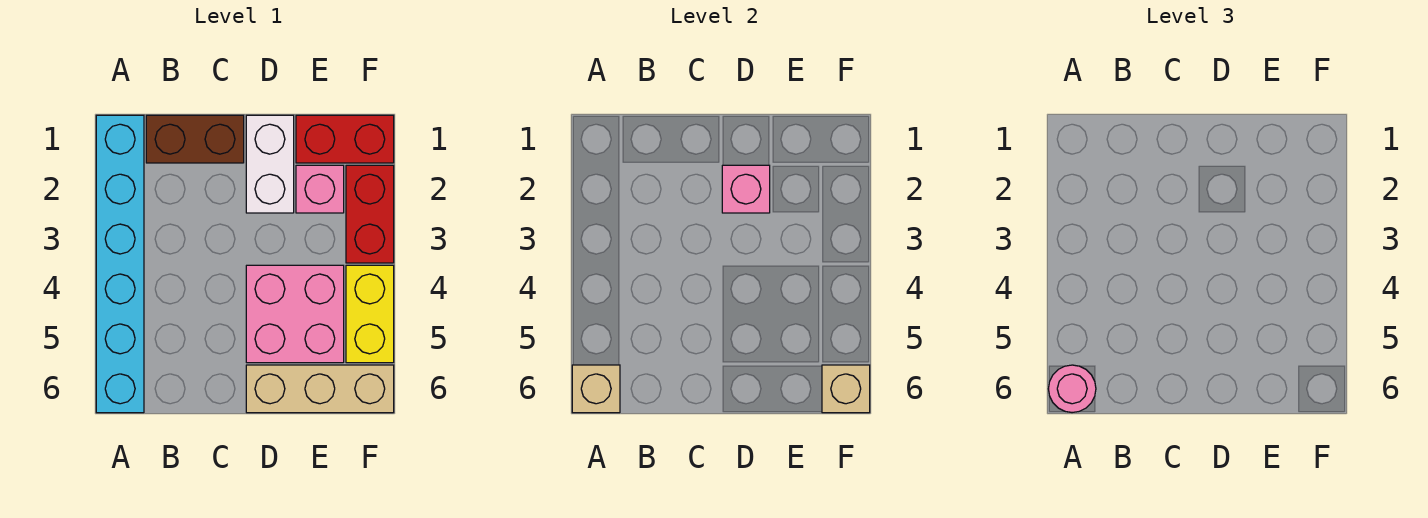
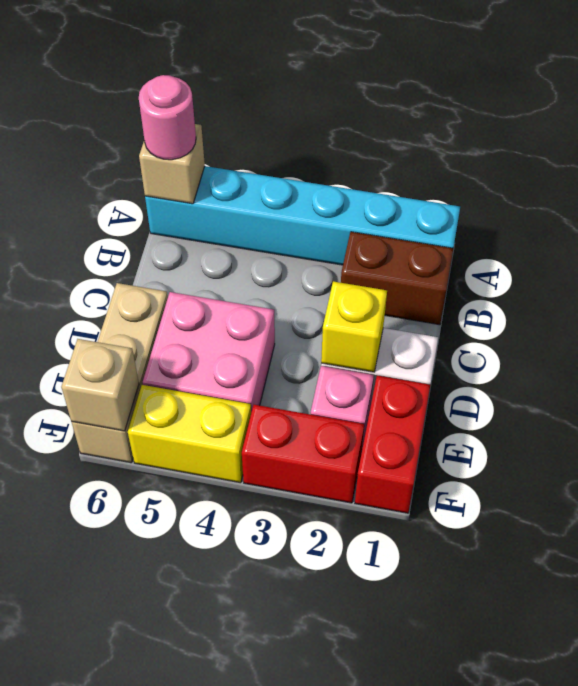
brown brick B1:C1 level 1 -> brown brick B1:B2 level 1
pink brick D2 level 2 -> yellow brick D2 level 2

